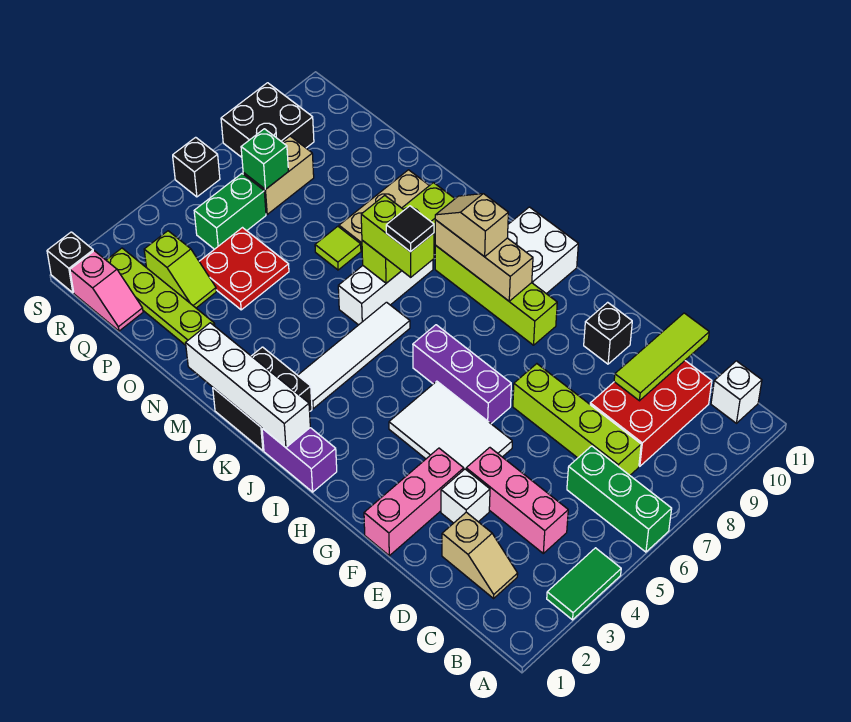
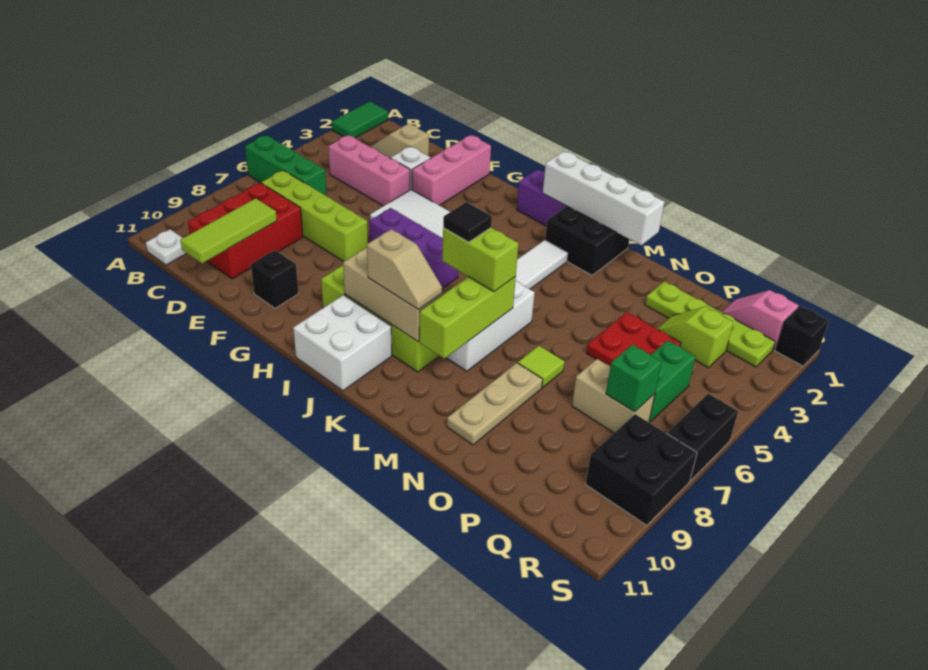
green tile A3:A4 level 1 -> green tile A1:A2 level 1
white brick B11 level 1 -> white plate B11 level 1
tan brick Q7:Q8 level 1 -> tan brick P7:Q7 level 1
black brick S6 level 1 -> black brick S6:S7 level 1

